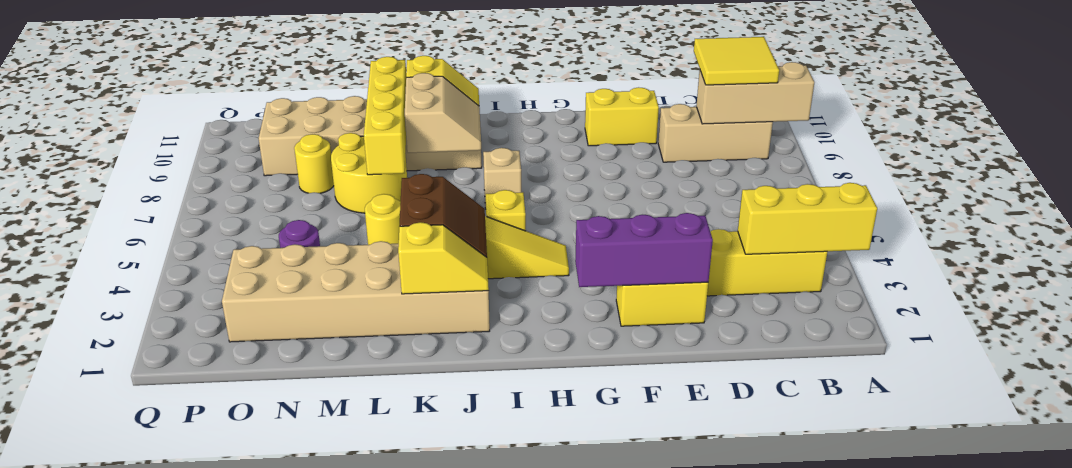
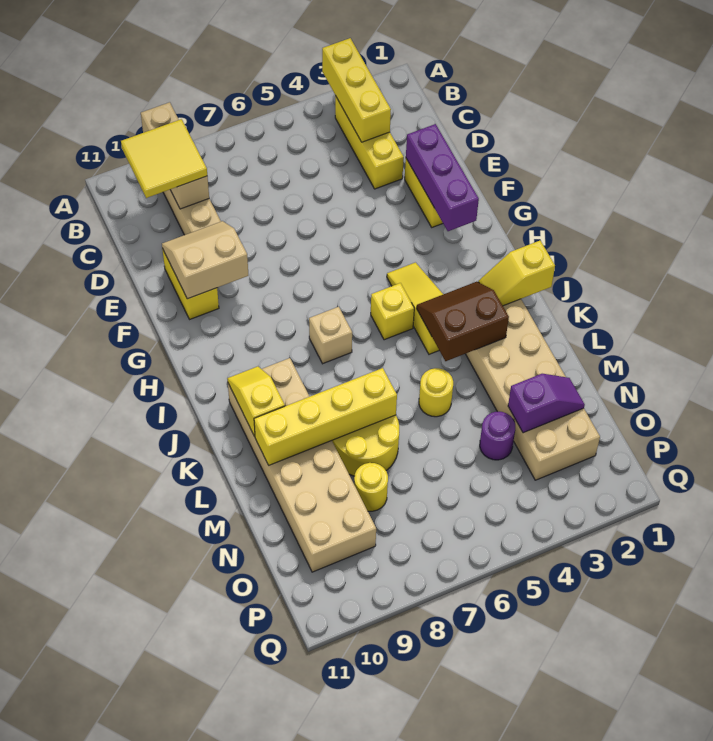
yellow slope J2:K2 level 2 top K -> yellow slope J1:J2 level 2 top 1
tan slope J8:K9 level 2 top K -> tan slope E9:F10 level 2 top F
none -> purple slope N2:N3 level 2 top 3

